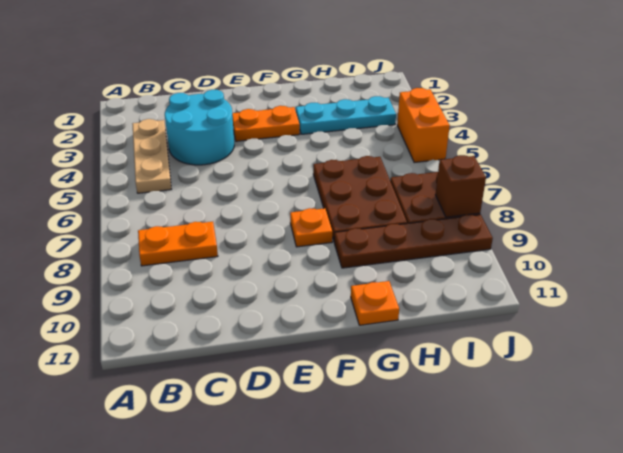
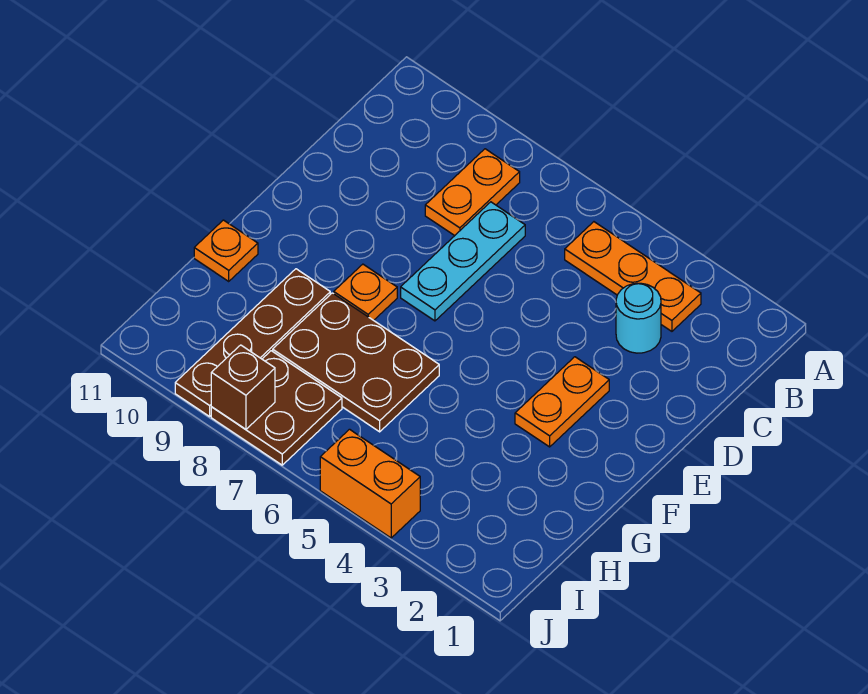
tan plate B3:B5 level 1 -> orange plate B3:B5 level 1
cyan round brick C3:D4 level 1 -> cyan round brick C3 level 1
cyan plate G3:I3 level 1 -> cyan plate C7:E7 level 1

